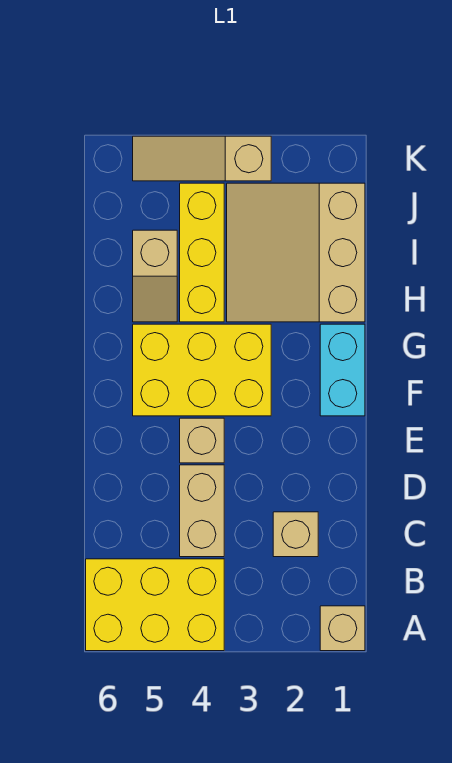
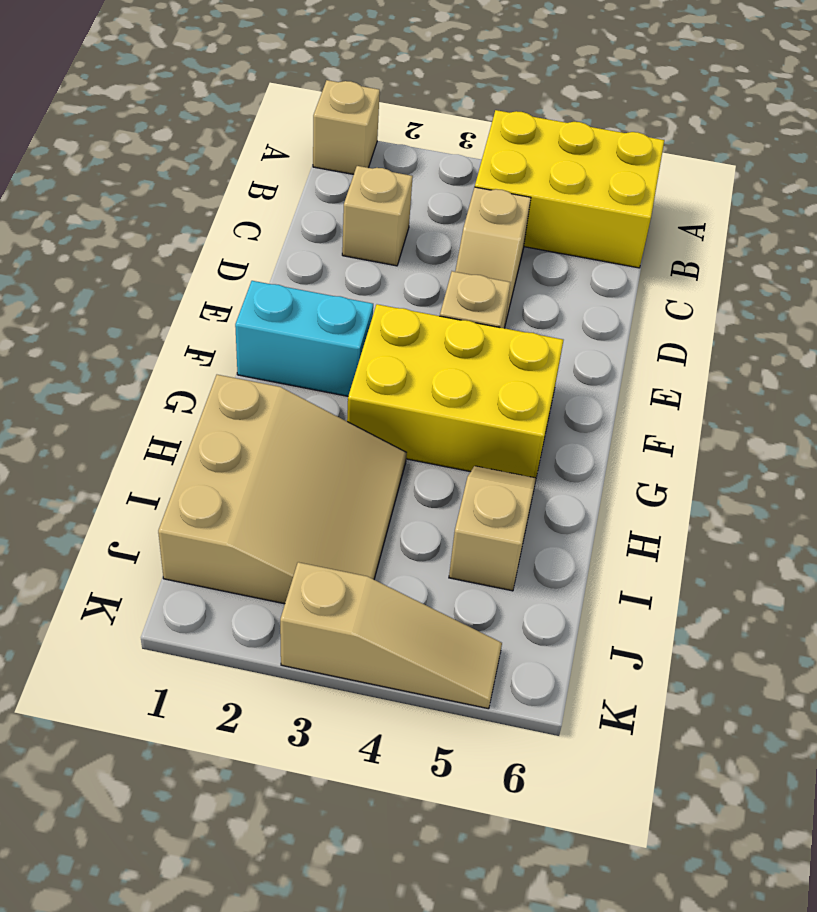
tan brick C4:D4 level 1 -> tan slope C4:D4 level 1 top C
cyan brick F1:G1 level 1 -> cyan brick F1:F2 level 1
yellow brick H4:J4 level 1 -> none

